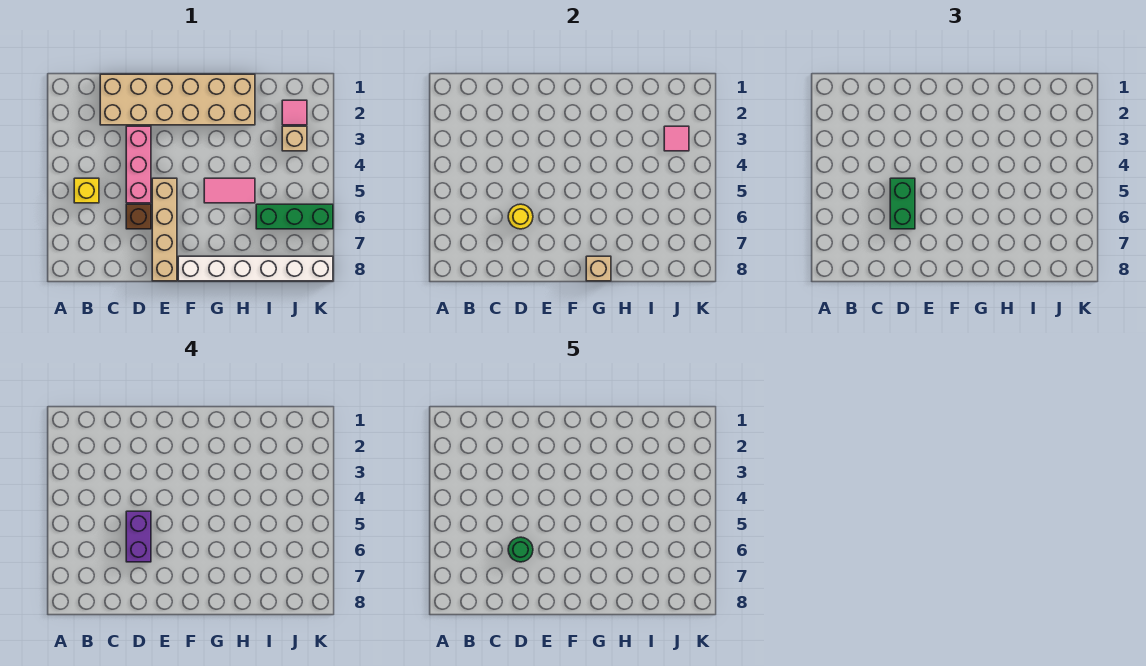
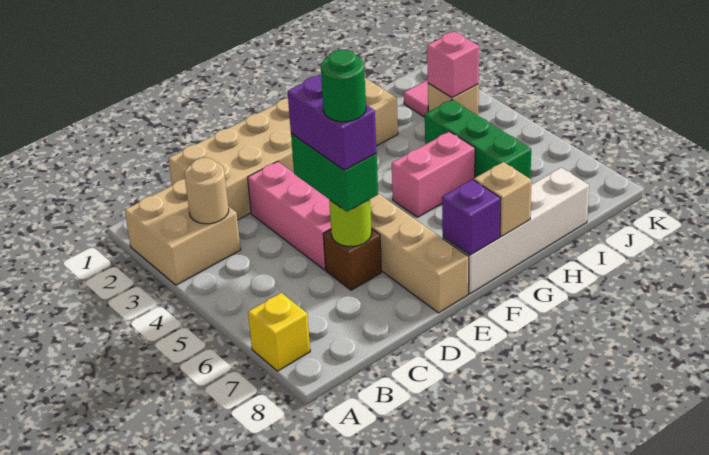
none -> tan brick A2:B3 level 1
none -> tan round brick B3 level 2
yellow brick B5 level 1 -> yellow brick A7 level 1
yellow round brick D6 level 2 -> lime round brick D6 level 2
white brick F8:K8 level 1 -> white brick F8:I8 level 1
none -> purple brick F8 level 2
pink tile G5:H5 level 1 -> pink brick G5:H5 level 1
green brick I6:K6 level 1 -> green brick I4:I6 level 1
pink tile J3 level 2 -> pink brick J3 level 2

